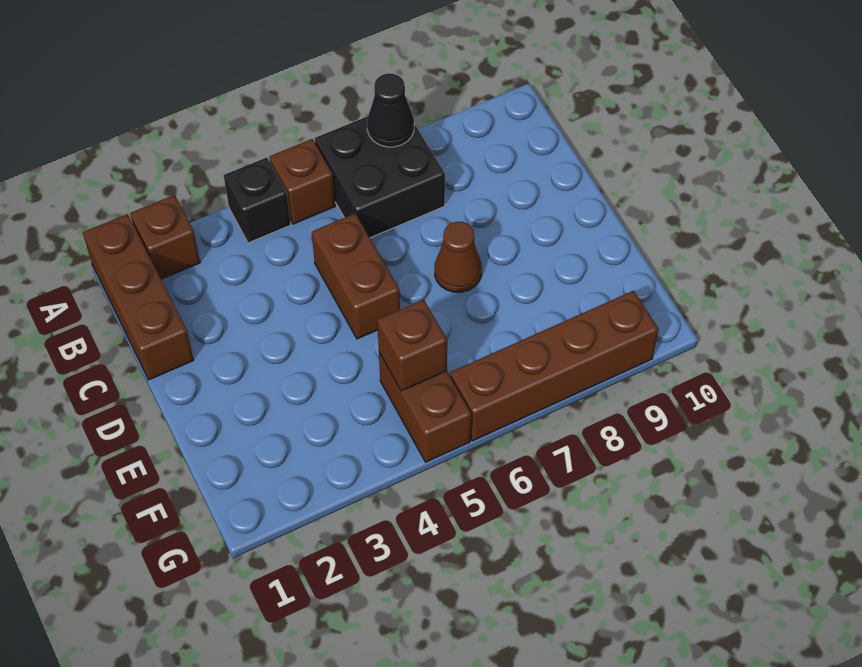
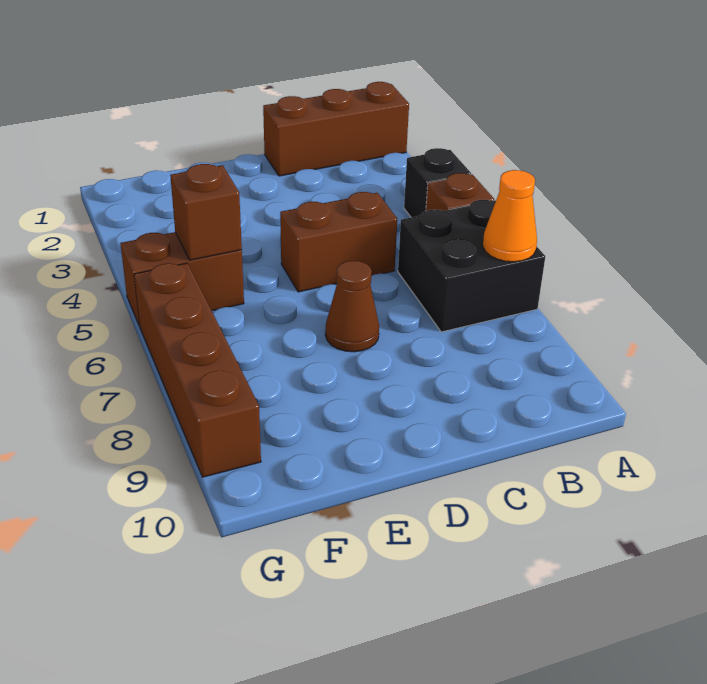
brown brick A2 level 1 -> none
black cone A7 level 2 -> orange cone A7 level 2

